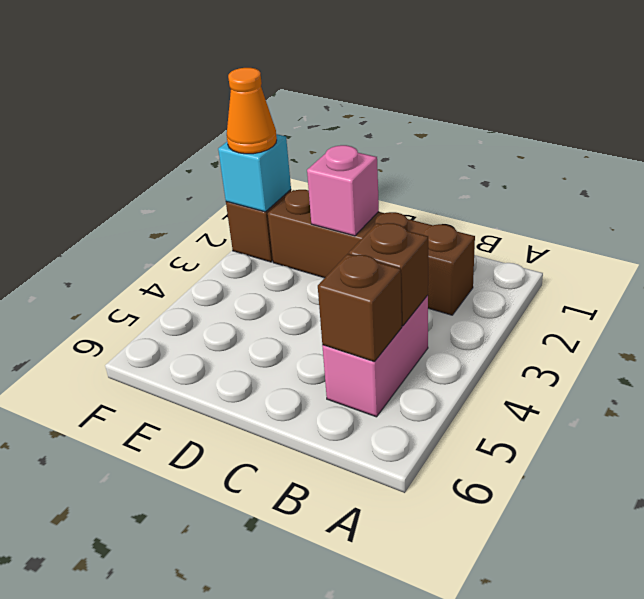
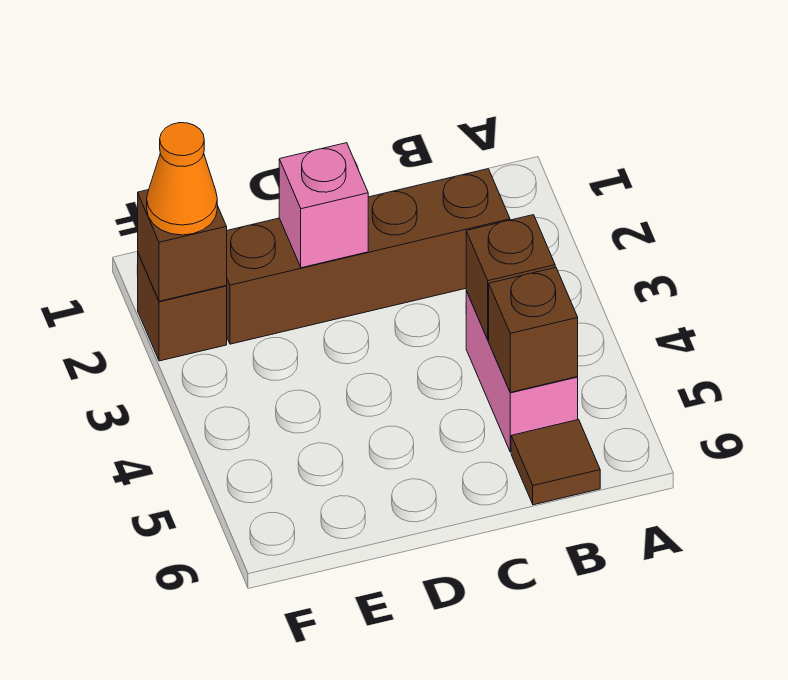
none -> brown tile B6 level 1
cyan brick F2 level 2 -> brown brick F2 level 2

